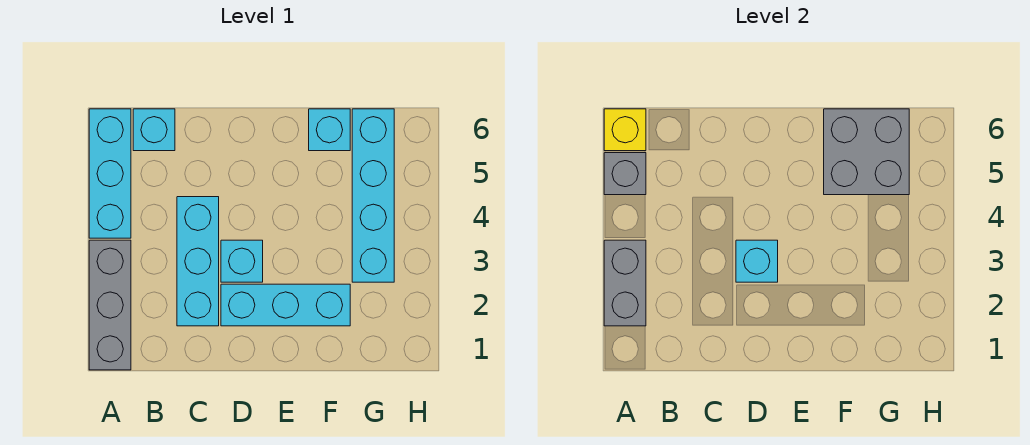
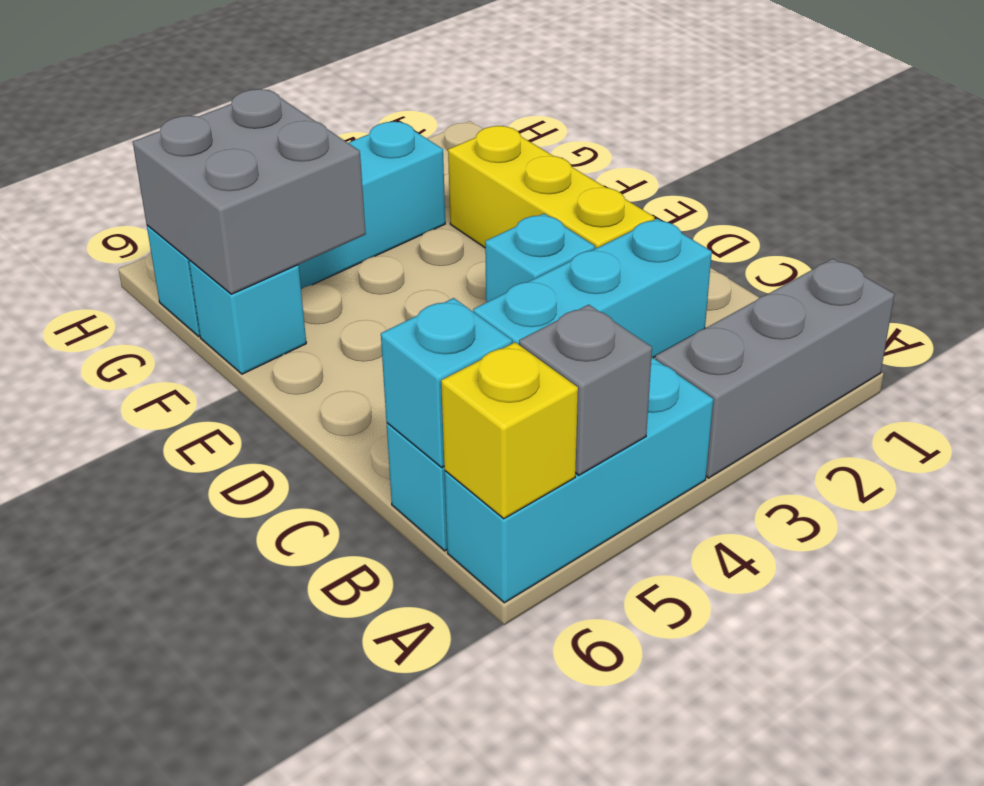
grey brick A2:A3 level 2 -> none
cyan brick D2:F2 level 1 -> yellow brick D2:F2 level 1
cyan brick D3 level 2 -> cyan brick B6 level 2

